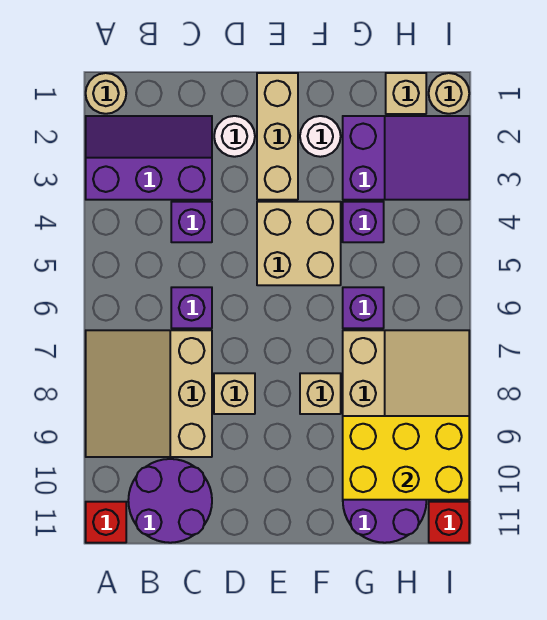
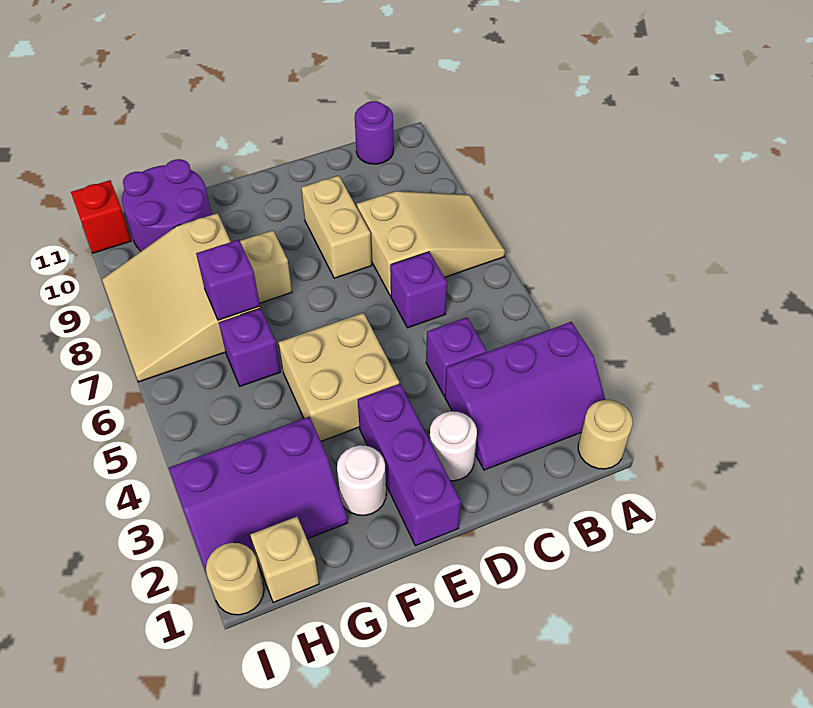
tan slope A7:C9 level 1 top C -> tan slope A7:C8 level 1 top C
red brick A11 level 1 -> none
purple round brick B10:C11 level 1 -> purple round brick B11 level 1
tan brick D8 level 1 -> tan brick D8:D9 level 1
tan brick E1:E3 level 1 -> purple brick E1:E3 level 1
purple slope G2:I3 level 1 top G -> purple slope G2:I3 level 1 top 3
purple brick G4 level 1 -> purple brick G7 level 2
yellow brick G9:I10 level 2 -> none

